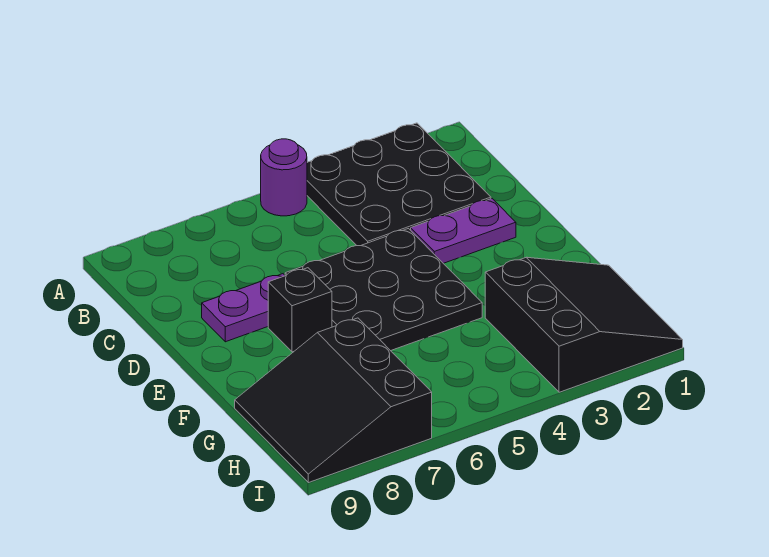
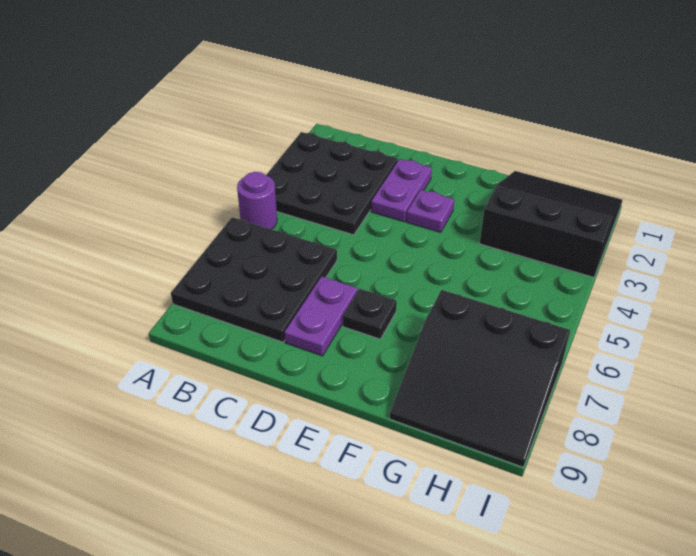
black plate D4:F6 level 1 -> black plate A6:C8 level 1
none -> purple plate E3 level 1
black brick E7 level 1 -> black plate E7 level 1

